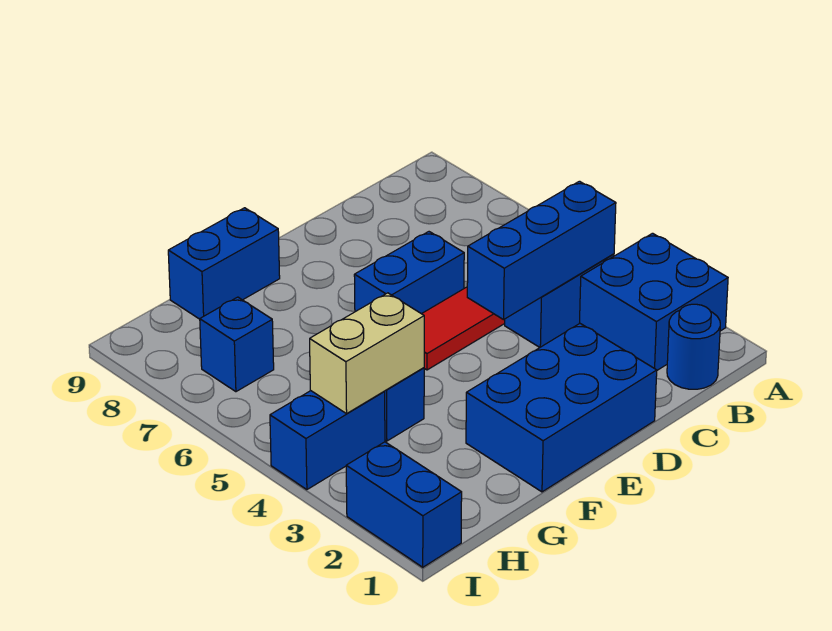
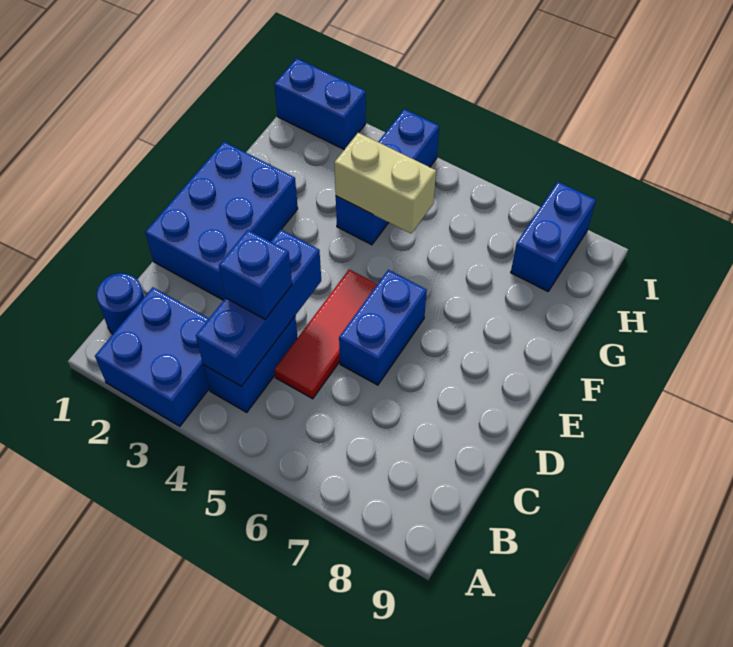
blue brick F9:G9 level 1 -> blue brick H8:I8 level 1
tan brick G4:H4 level 2 -> tan brick G4:G5 level 2
blue brick H7 level 1 -> blue brick C4 level 3

